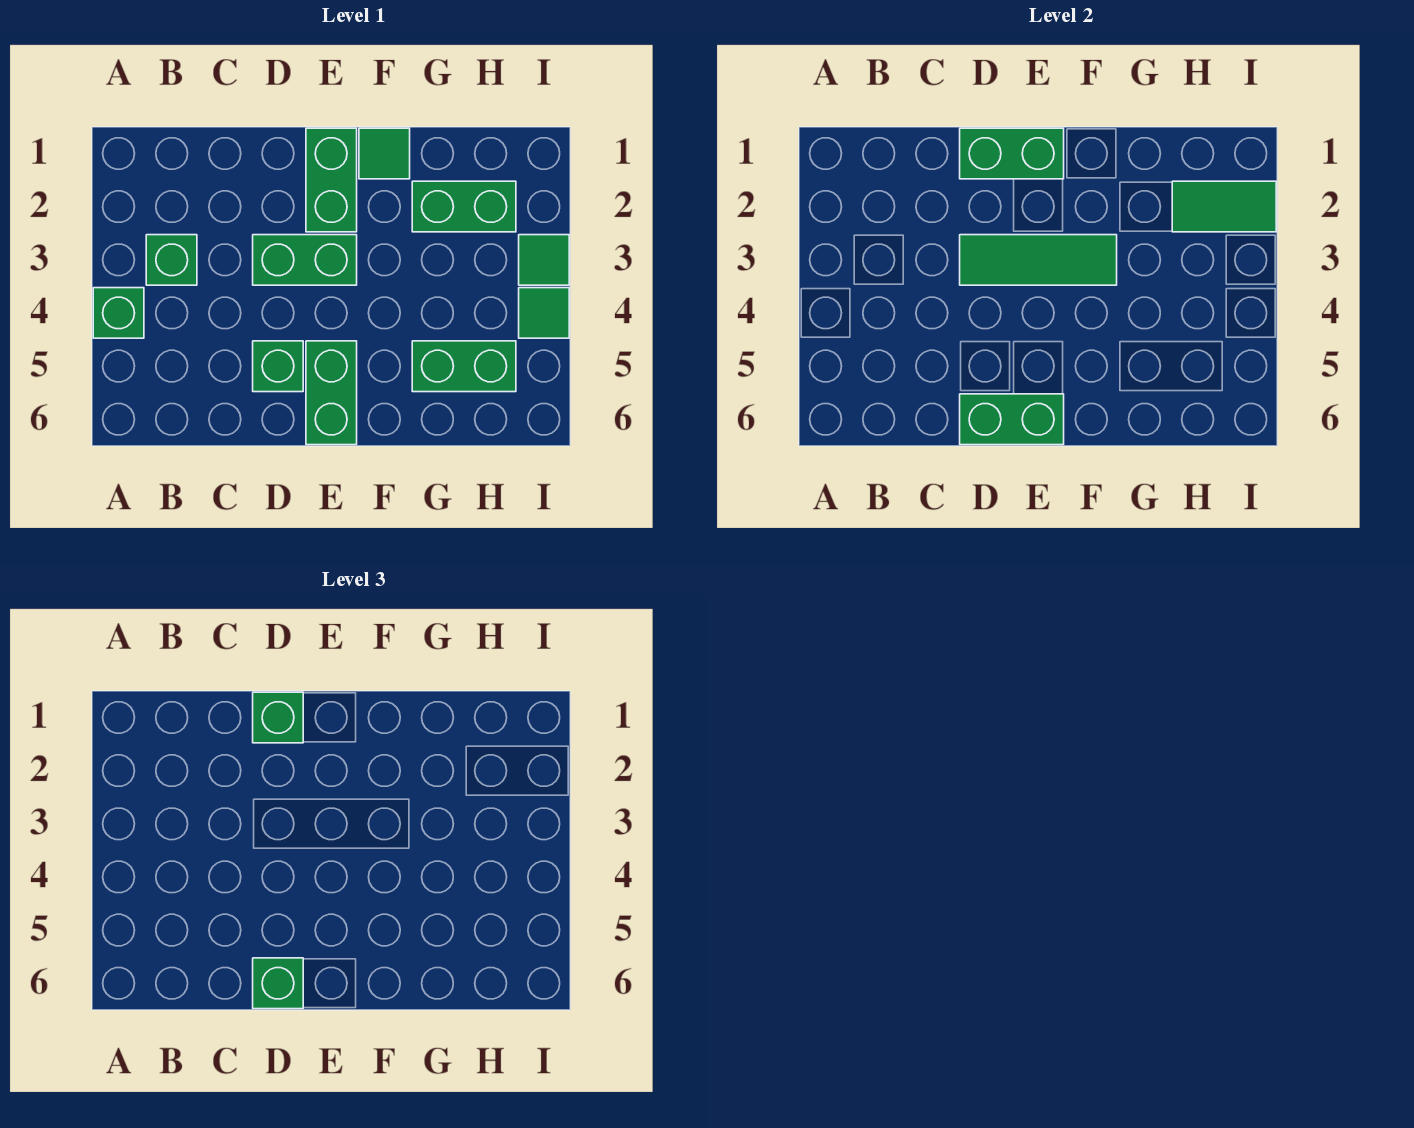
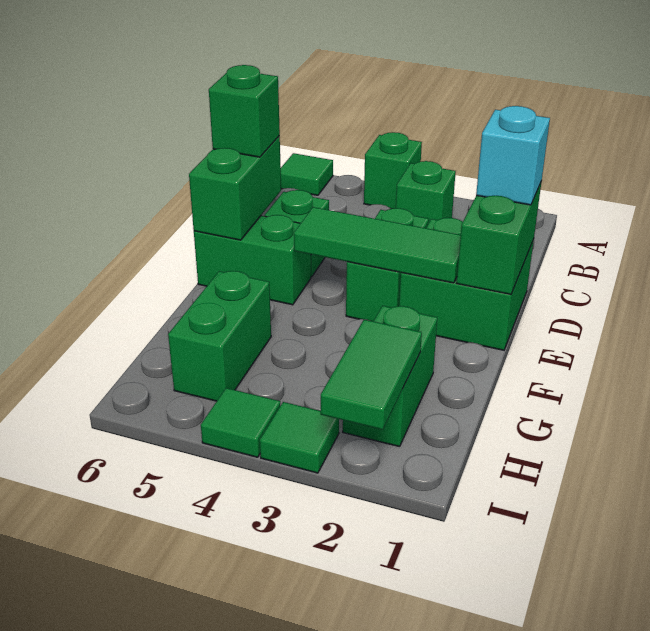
green brick D1 level 3 -> cyan brick D1 level 3
green tile D3:F3 level 2 -> green tile E2:E4 level 2
green brick E1:E2 level 1 -> green brick D1:E2 level 1
green tile F1 level 1 -> green tile A6 level 1

